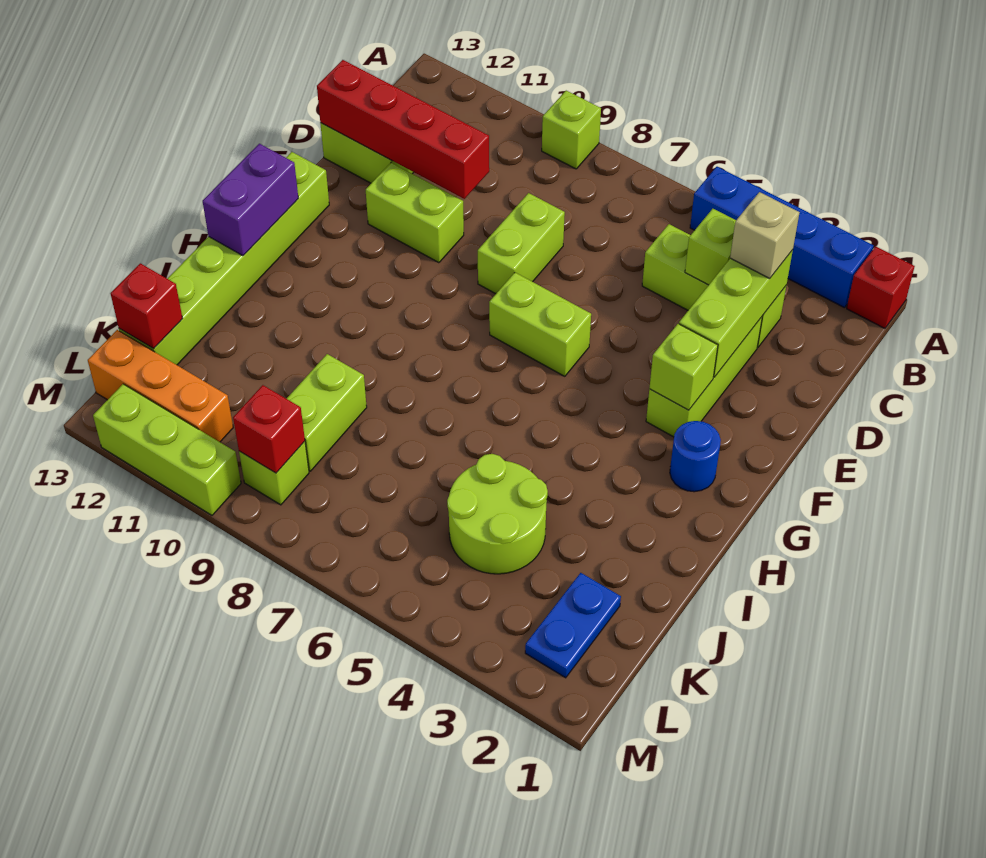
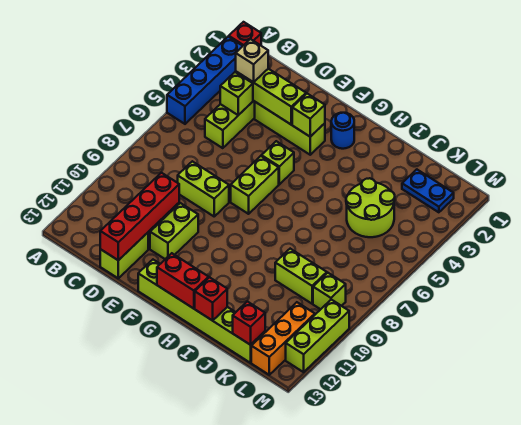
lime brick A9 level 1 -> lime brick F5 level 1
purple brick G13:H13 level 2 -> red brick G13:H13 level 2
red brick L9 level 2 -> red brick I13 level 2

